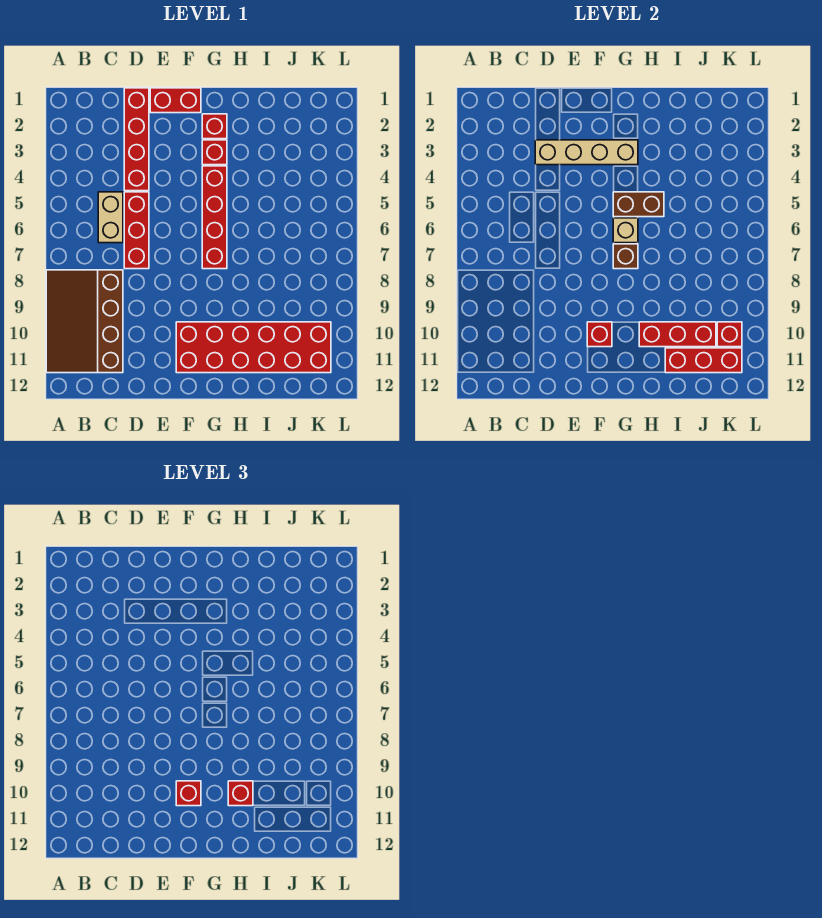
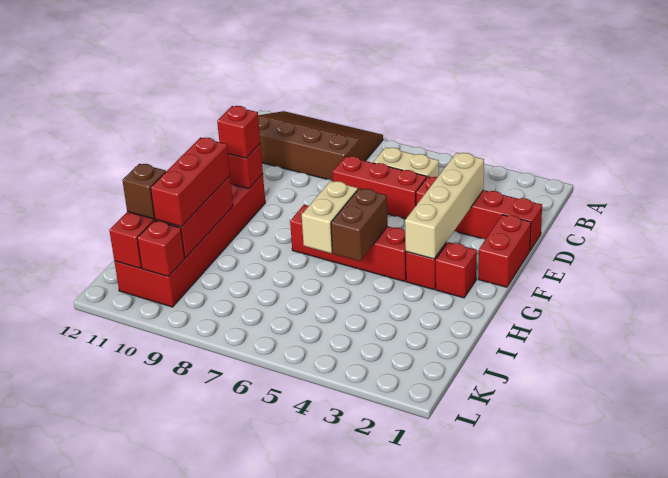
tan brick G6 level 2 -> tan brick G6:H6 level 2
brown brick G7 level 2 -> brown brick J11 level 3
red brick H10 level 3 -> red brick H10:J10 level 3

